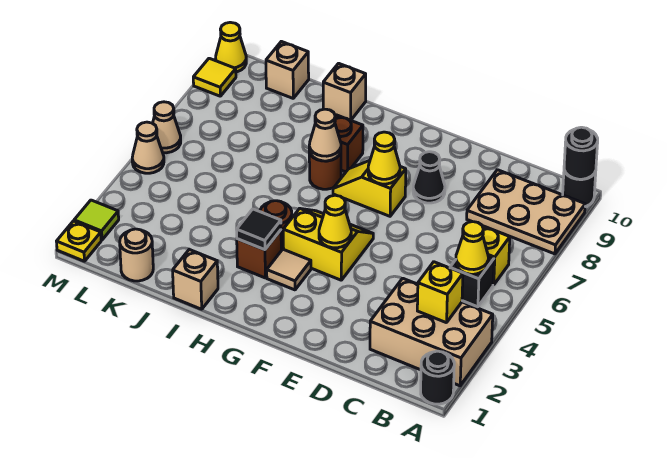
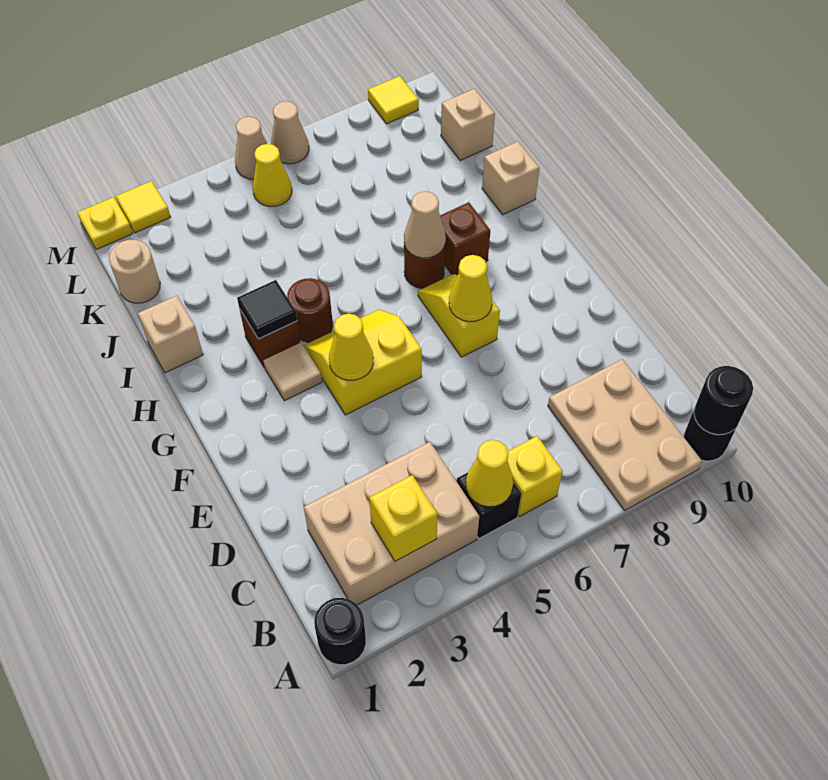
tan brick A2:C3 level 1 -> tan brick B2:C4 level 1
black cone E8 level 1 -> none
yellow slope F4:G5 level 1 top 4 -> yellow slope F4:G5 level 1 top F
lime tile M2 level 1 -> yellow tile M2 level 1
yellow cone M10 level 1 -> yellow cone L5 level 1

